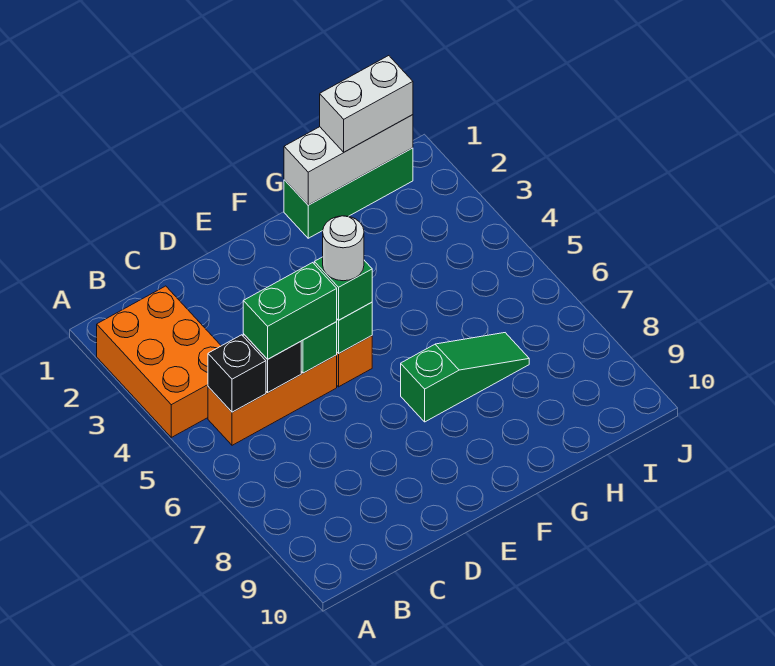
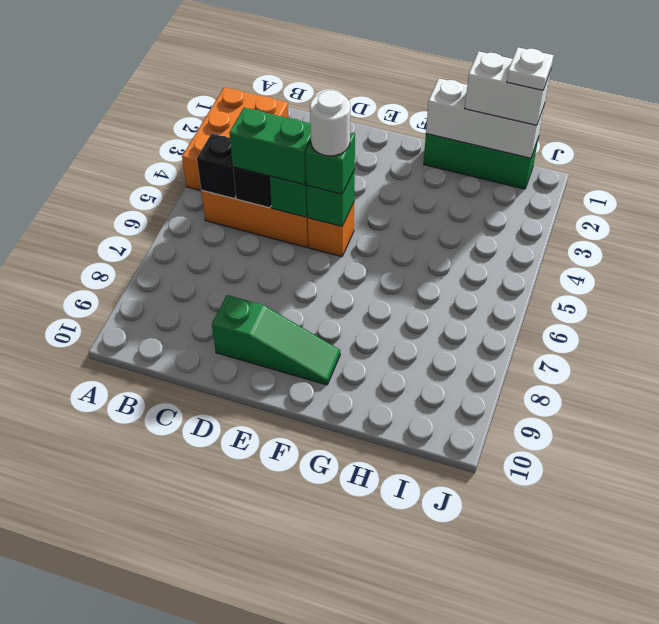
green slope F7:H7 level 1 top F -> green slope D9:F9 level 1 top D
none -> white plate I1 level 4

